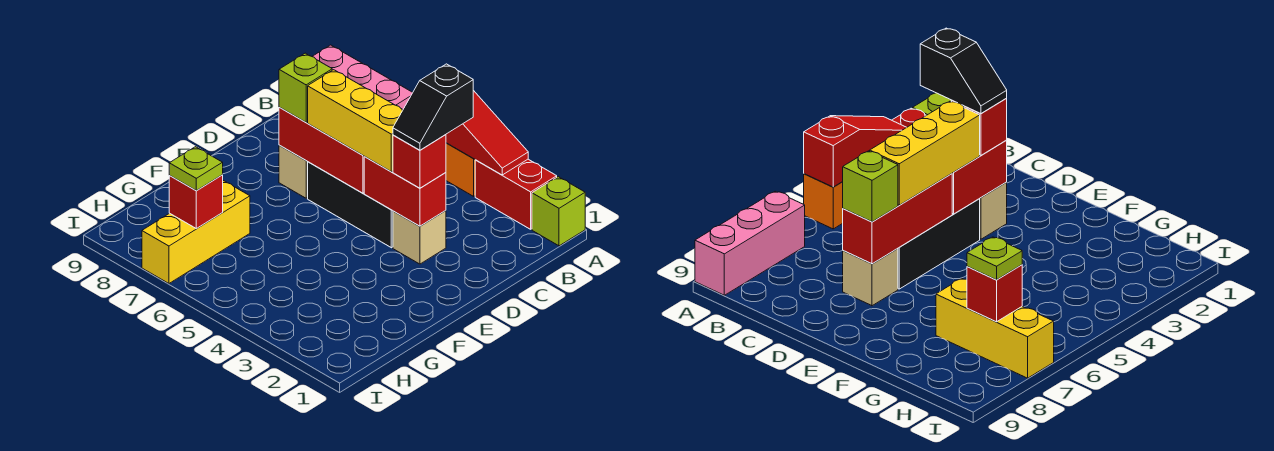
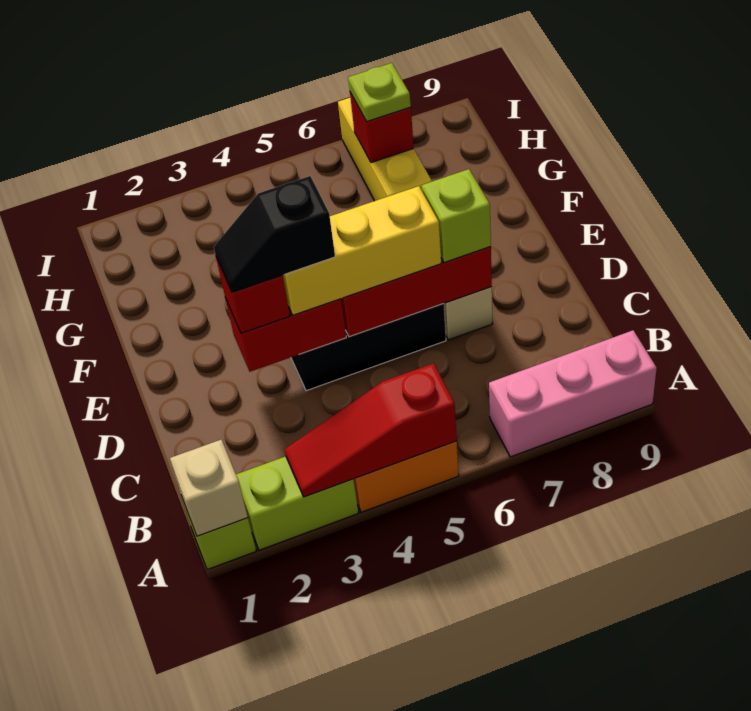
red brick A2:A3 level 1 -> lime brick A2:A3 level 1
black slope C3:D3 level 4 top C -> black slope D3:D4 level 4 top 4
tan brick D3 level 1 -> tan brick A1 level 2

